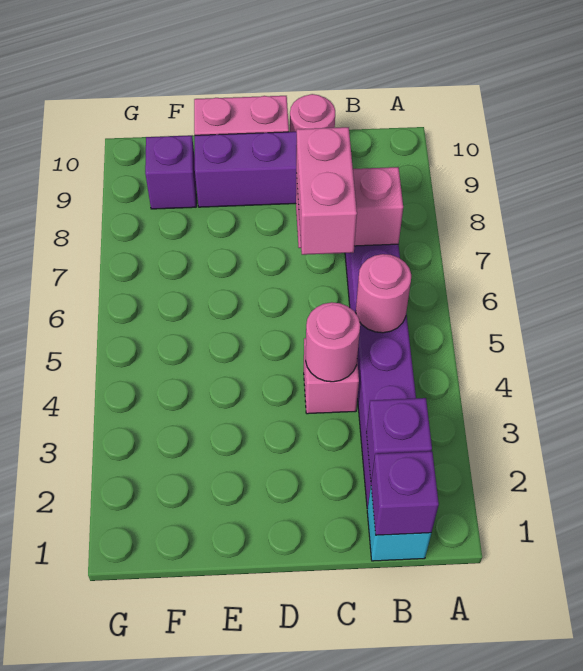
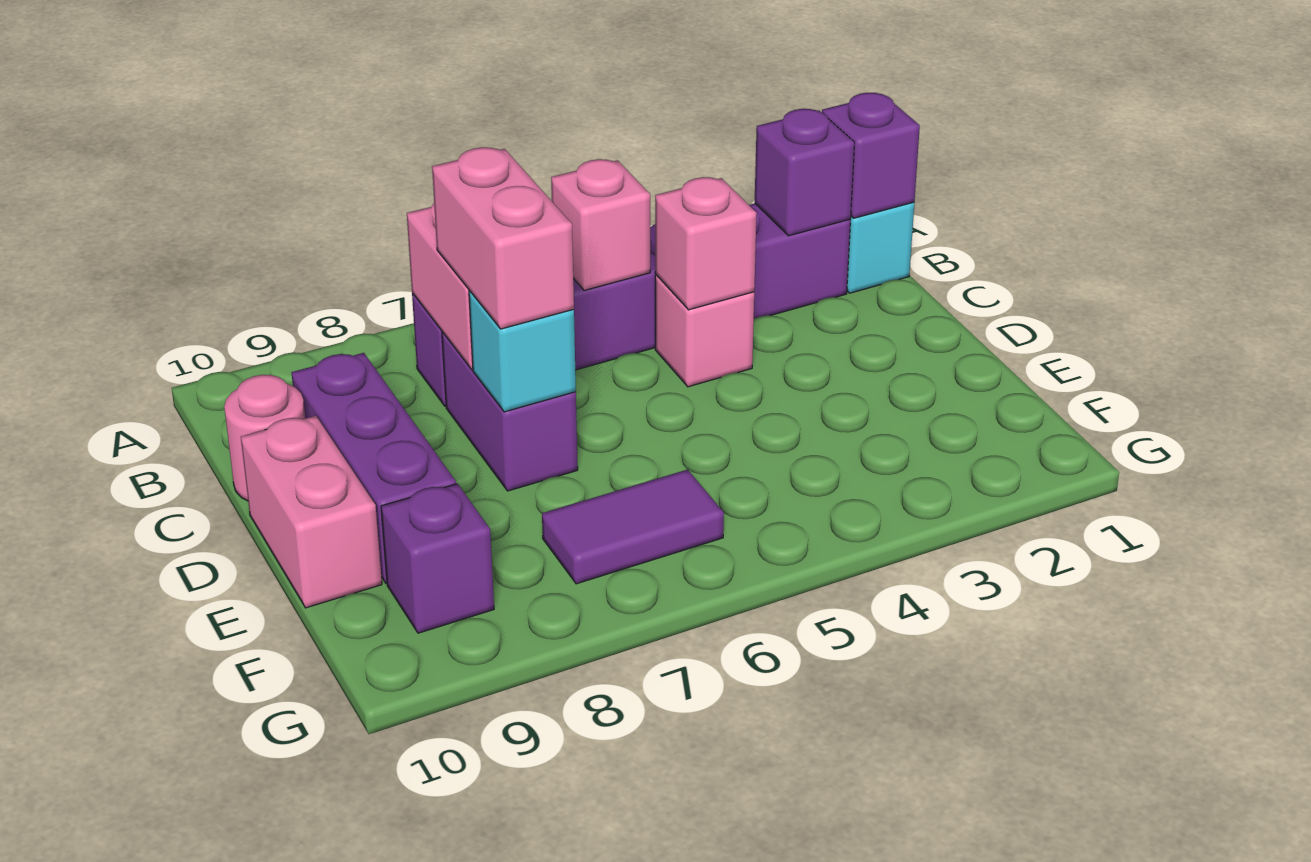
pink round brick B5 level 2 -> pink brick B5 level 2
pink round brick C4 level 2 -> pink brick C4 level 2
pink brick C6:C7 level 3 -> pink brick C7:D7 level 3
none -> purple brick C7:D7 level 1
none -> cyan brick D7 level 2
none -> purple tile F6:F7 level 1

